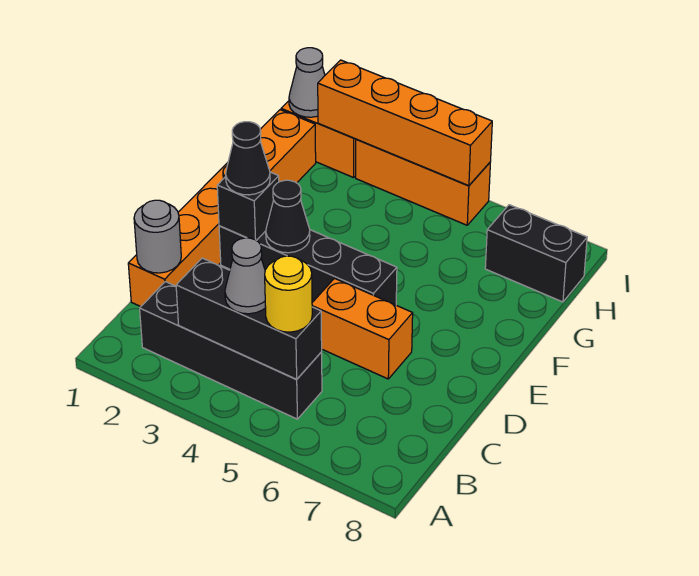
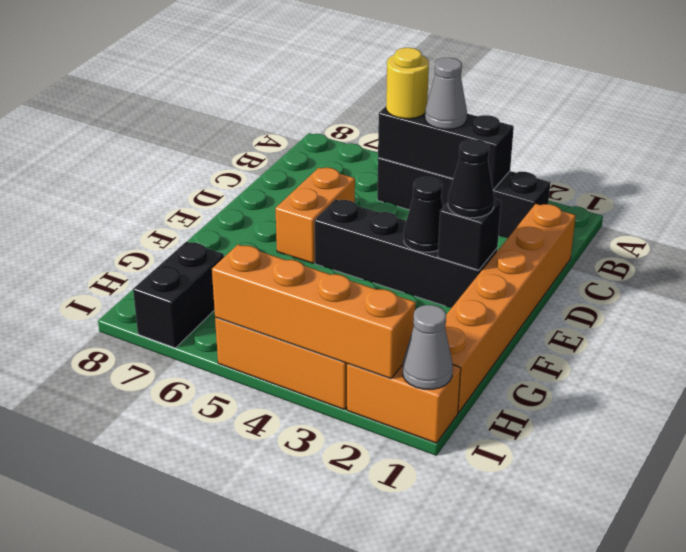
grey round brick C1 level 2 -> none
orange brick D5:D6 level 1 -> orange brick D6:E6 level 1
black brick H7:H8 level 1 -> black brick H7:I7 level 1

